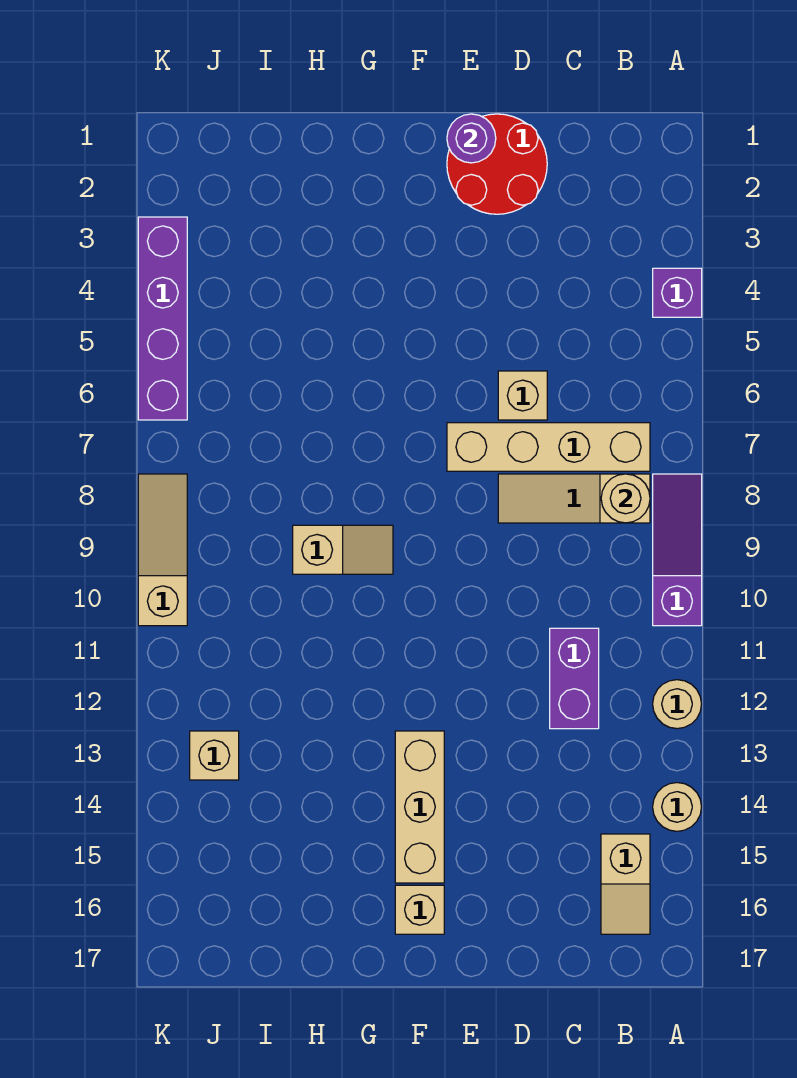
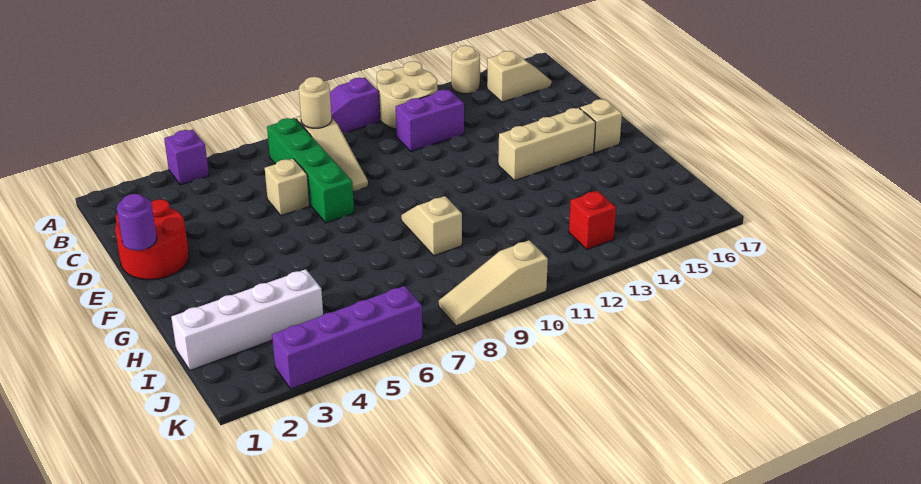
tan round brick A12 level 1 -> tan round brick A11:B12 level 1
tan brick B7:E7 level 1 -> green brick B7:E7 level 1
none -> white brick I1:I4 level 1
tan brick J13 level 1 -> red brick J13 level 1

